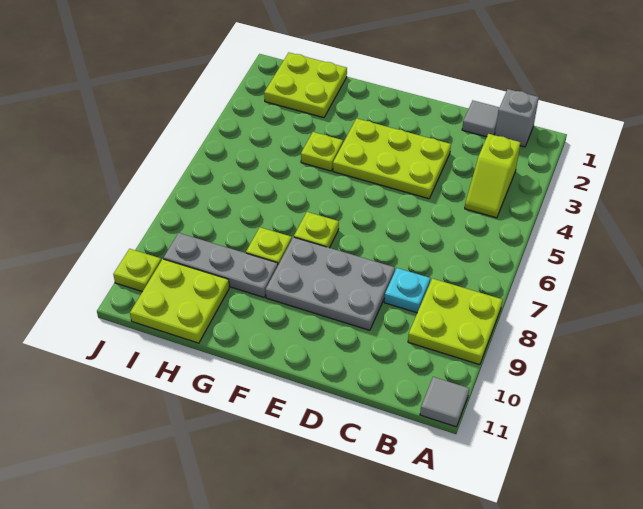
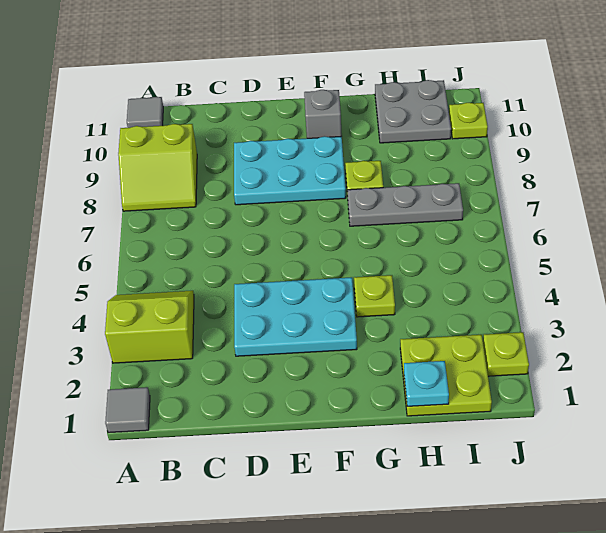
lime plate A8:B9 level 1 -> lime slope A8:B9 level 1 top 9
grey brick B1 level 1 -> grey brick F10 level 1
lime slope B3:B4 level 1 top 3 -> lime slope A3:B4 level 1 top 3
grey tile C1 level 1 -> grey tile A1 level 1
cyan plate C8 level 1 -> cyan plate H1 level 2
lime plate D3:F4 level 1 -> cyan plate D3:F4 level 1
grey plate D8:F9 level 1 -> cyan plate D8:F9 level 1
lime plate F7 level 1 -> lime plate J2 level 1
grey plate G9:I9 level 1 -> grey plate G7:I7 level 1
lime plate H10:I11 level 1 -> grey plate H10:I11 level 1

